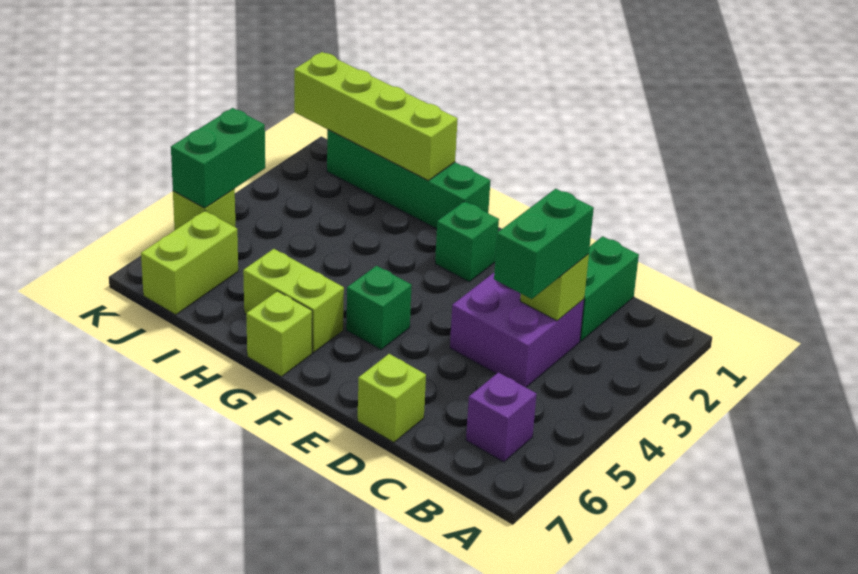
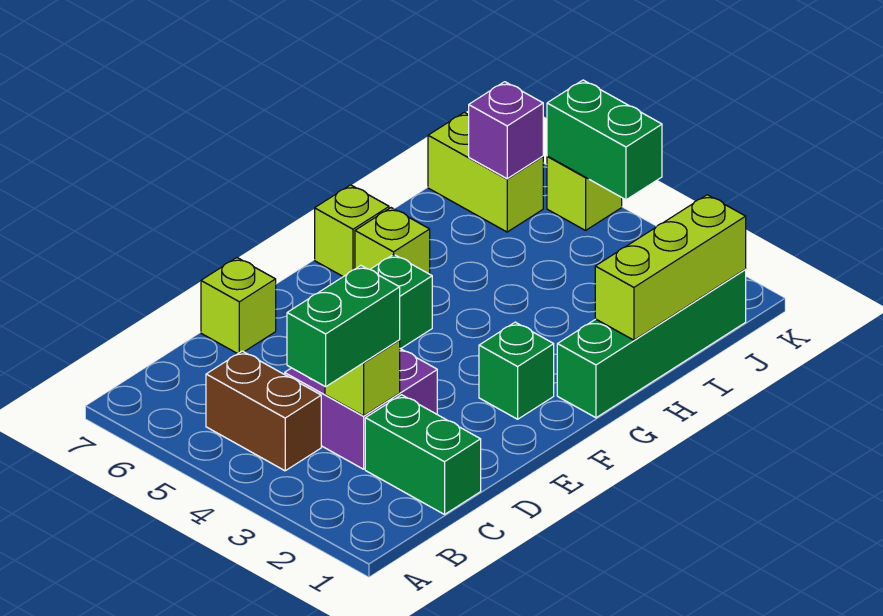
none -> brown brick B4:B5 level 1
purple brick B6 level 1 -> purple brick J6 level 2
green brick C3:C4 level 3 -> green brick B3:C3 level 3
lime brick G6:H6 level 1 -> lime brick G6 level 1
lime brick H1:K1 level 2 -> lime brick H1:J1 level 2

